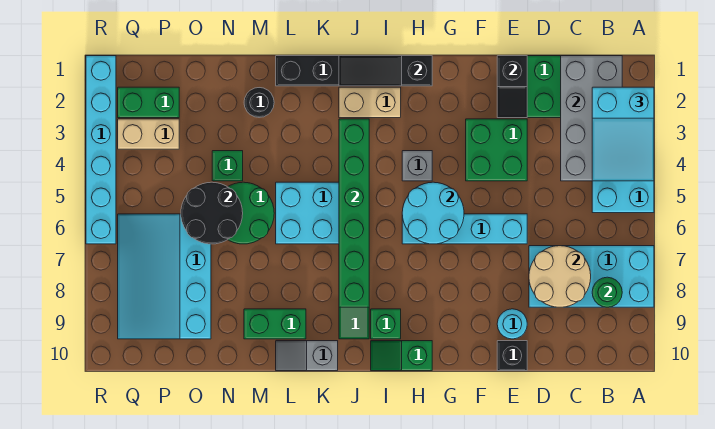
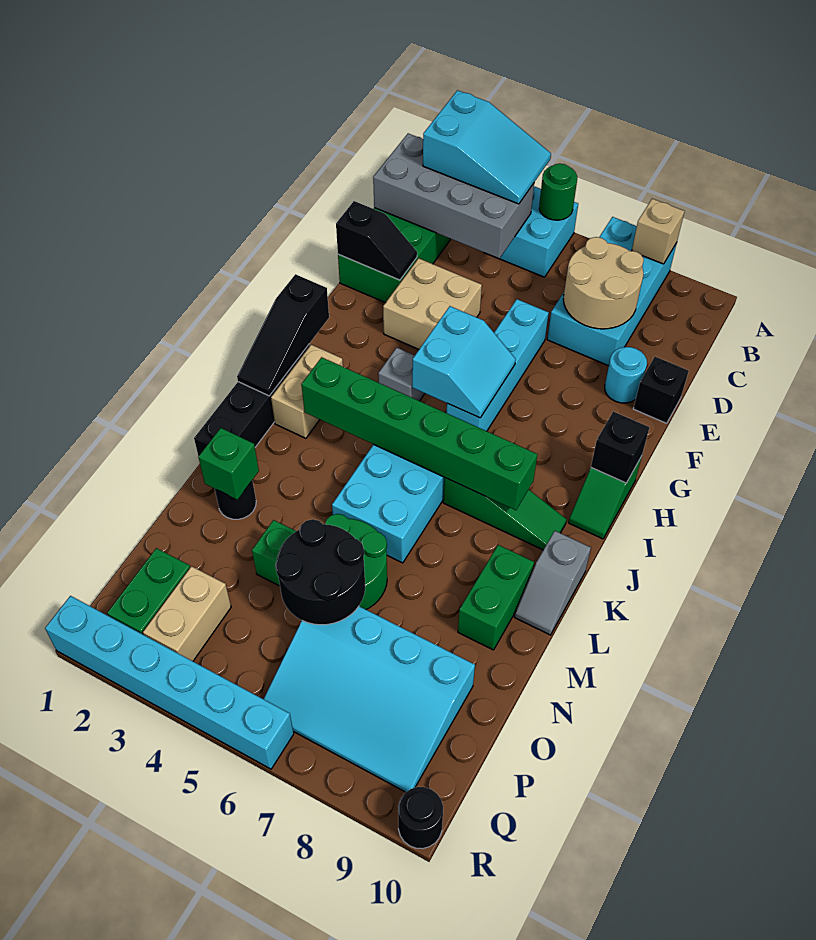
none -> tan brick A8 level 2
green round brick B8 level 2 -> green round brick A5 level 2
green brick E3:F4 level 1 -> tan brick E3:F4 level 1
cyan round brick G5:H6 level 2 -> cyan slope G5:H6 level 2 top 5
none -> black brick H10 level 2
green brick I9 level 1 -> green brick M2 level 2
none -> black round brick R10 level 1

